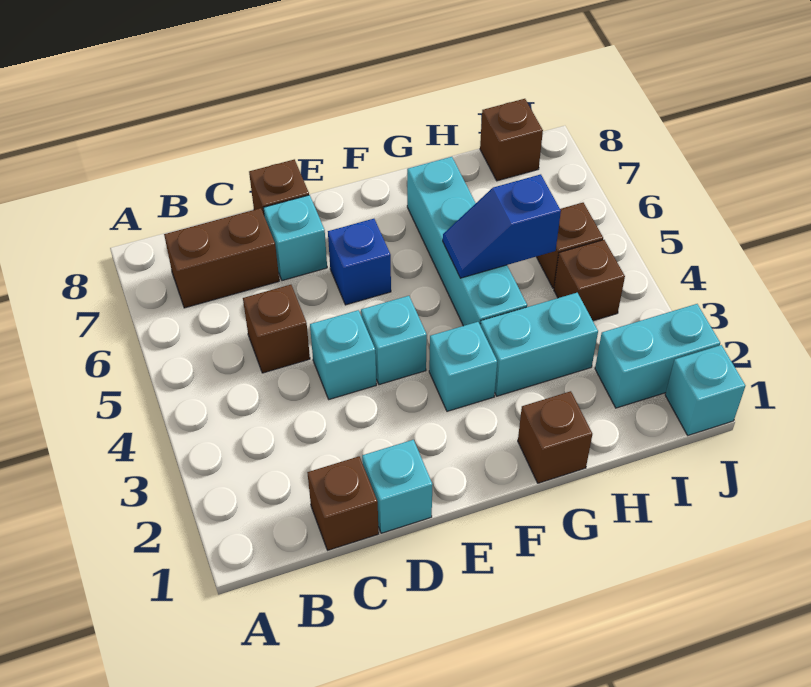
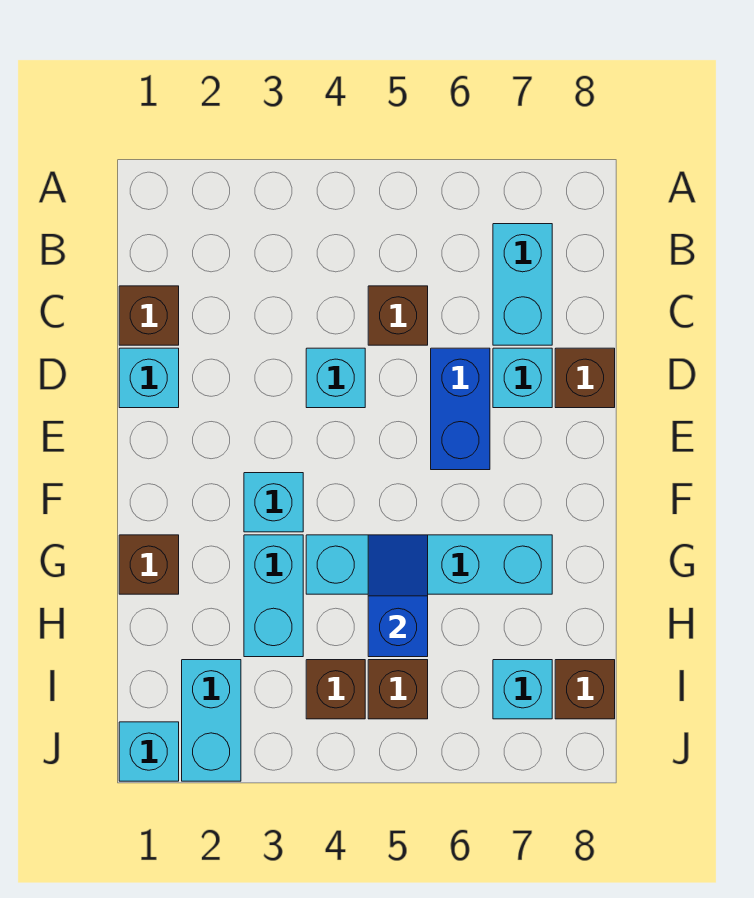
brown brick B7:C7 level 1 -> cyan brick B7:C7 level 1
cyan brick E4 level 1 -> cyan brick I7 level 1
blue brick E6 level 1 -> blue brick D6:E6 level 1

